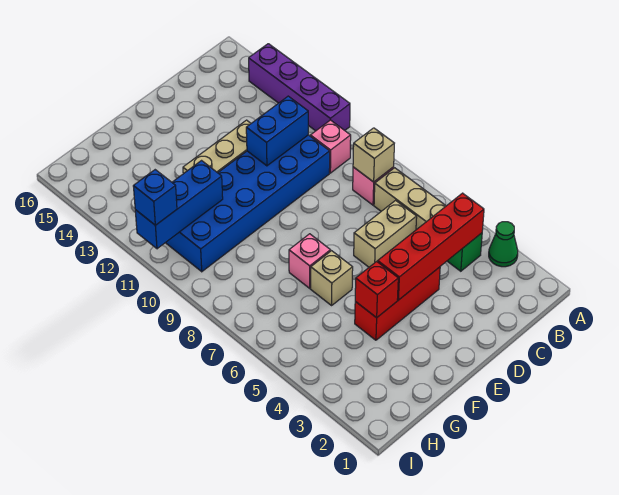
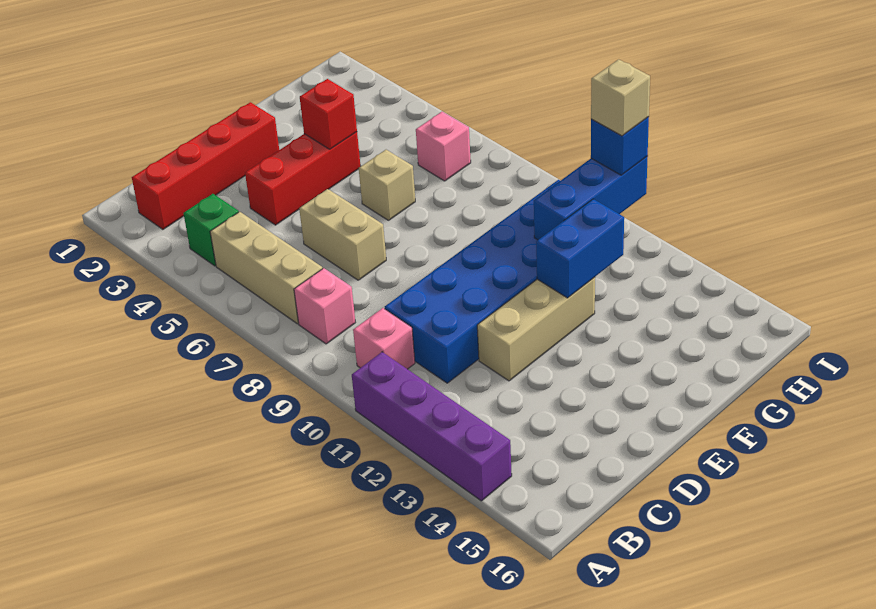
green cone A3 level 1 -> none
red brick B4:E4 level 2 -> red brick B2:E2 level 1
tan brick B8 level 2 -> tan brick I11 level 4
tan brick C6:D6 level 1 -> tan brick D6:D7 level 1
blue brick C11:D11 level 2 -> blue brick F12:G12 level 2
pink brick F7 level 1 -> pink brick H6 level 1

